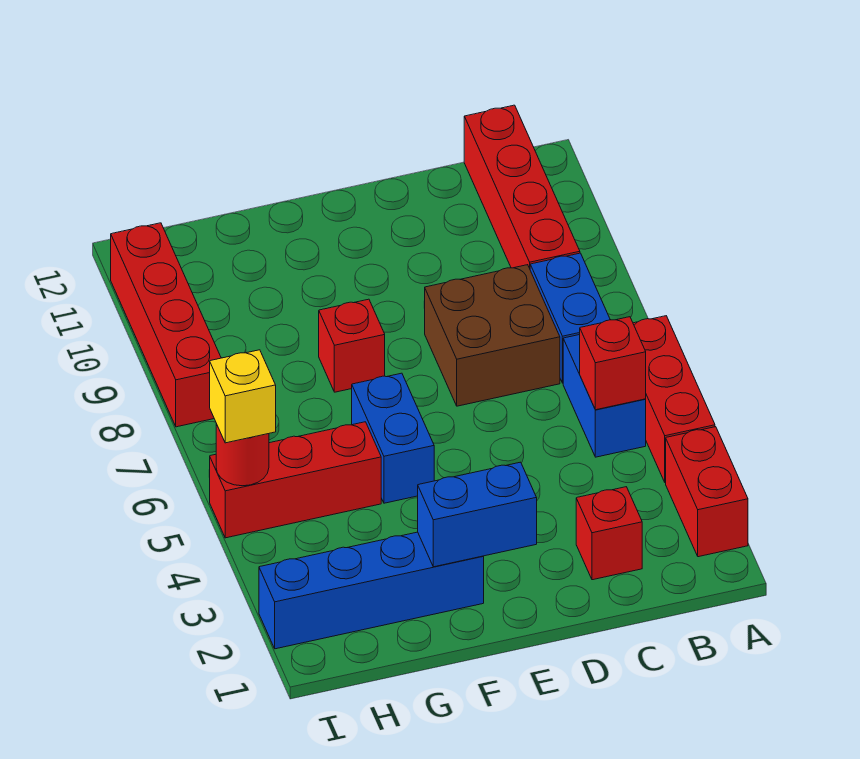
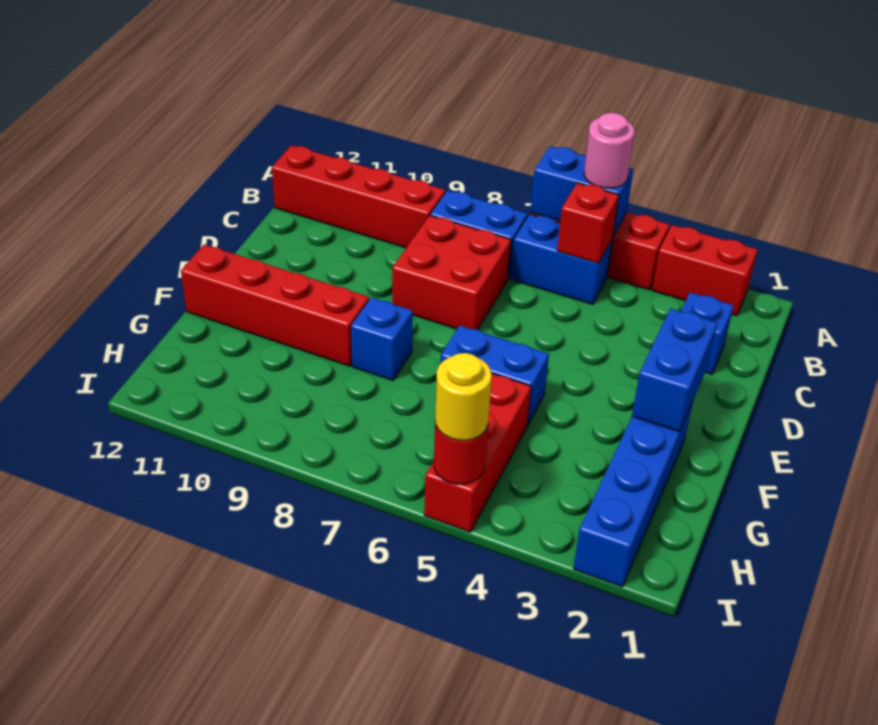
none -> blue brick A5:A6 level 2
none -> pink round brick A5 level 3
red brick C2 level 1 -> blue brick C2 level 1
brown brick C7:D8 level 1 -> red brick C7:D8 level 1
red brick F8 level 1 -> blue brick F8 level 1
yellow brick I5 level 3 -> yellow round brick I5 level 3
red brick I8:I11 level 1 -> red brick F9:F12 level 1

